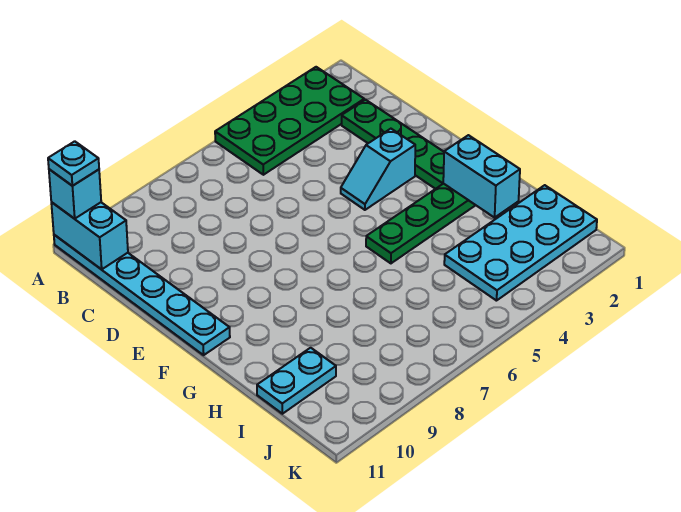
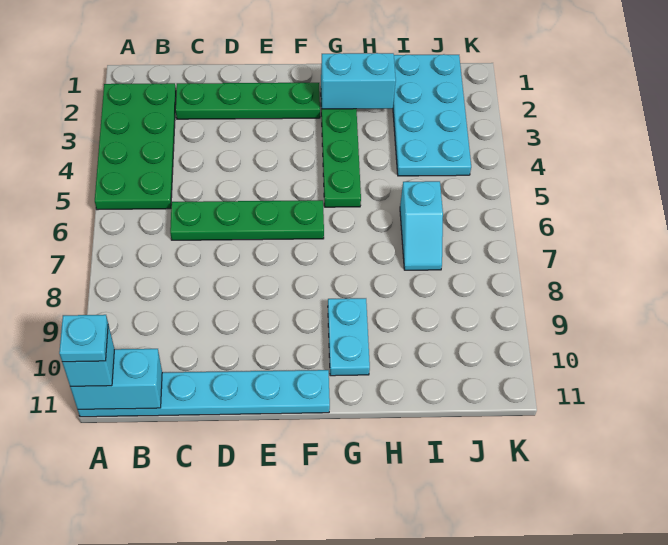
none -> green plate C6:F6 level 1
cyan slope E3:E4 level 1 top 3 -> cyan slope I6:I7 level 1 top 6
cyan plate I10:I11 level 1 -> cyan plate G9:G10 level 1

